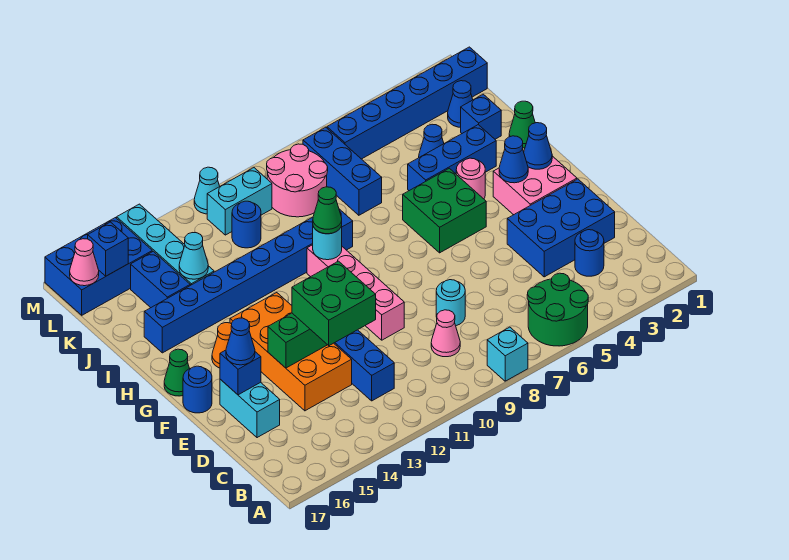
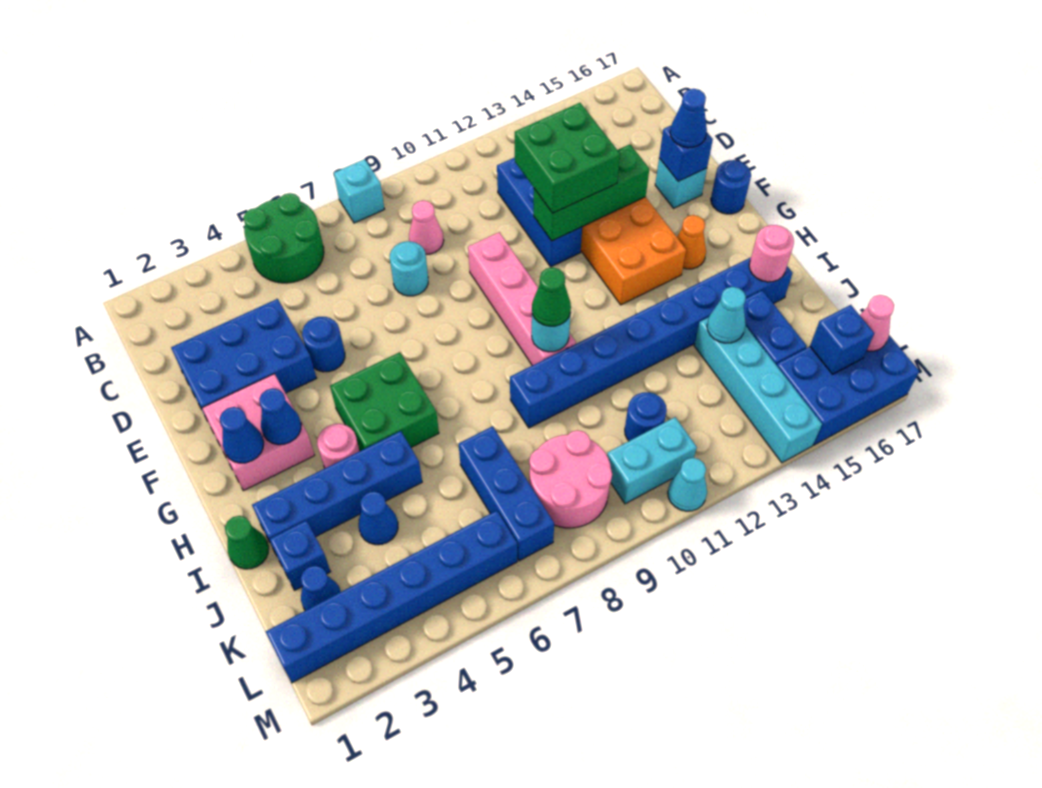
blue round brick C3 level 1 -> blue round brick E5 level 1
cyan brick D16:E16 level 1 -> cyan brick E16 level 1
green cone G17 level 1 -> none
blue brick I3:I5 level 1 -> blue brick I2:I5 level 1
none -> pink round brick I16 level 2

